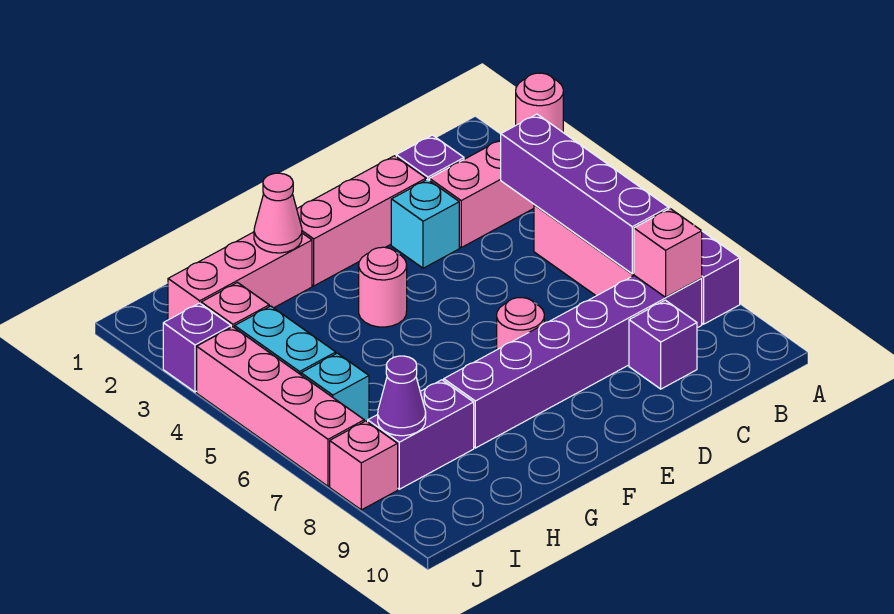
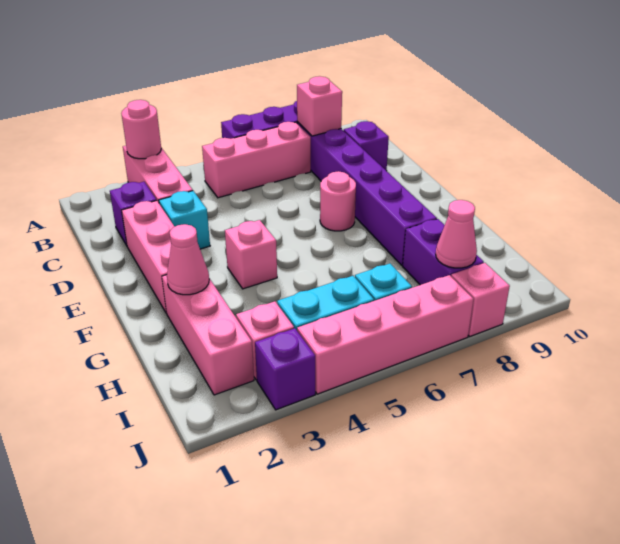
purple brick B4:B7 level 2 -> none
pink round brick F4 level 1 -> pink brick F4 level 1
purple cone I8 level 2 -> pink cone I8 level 2

